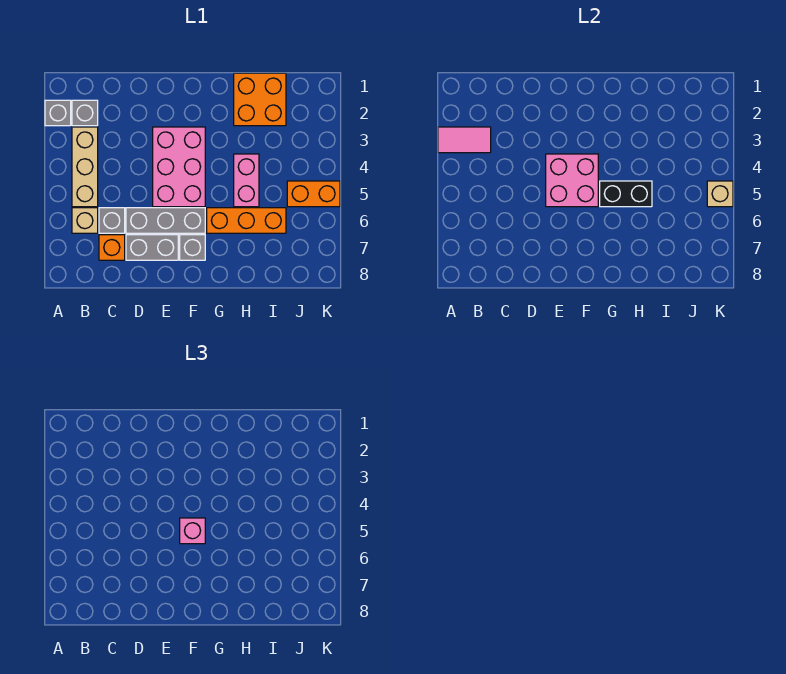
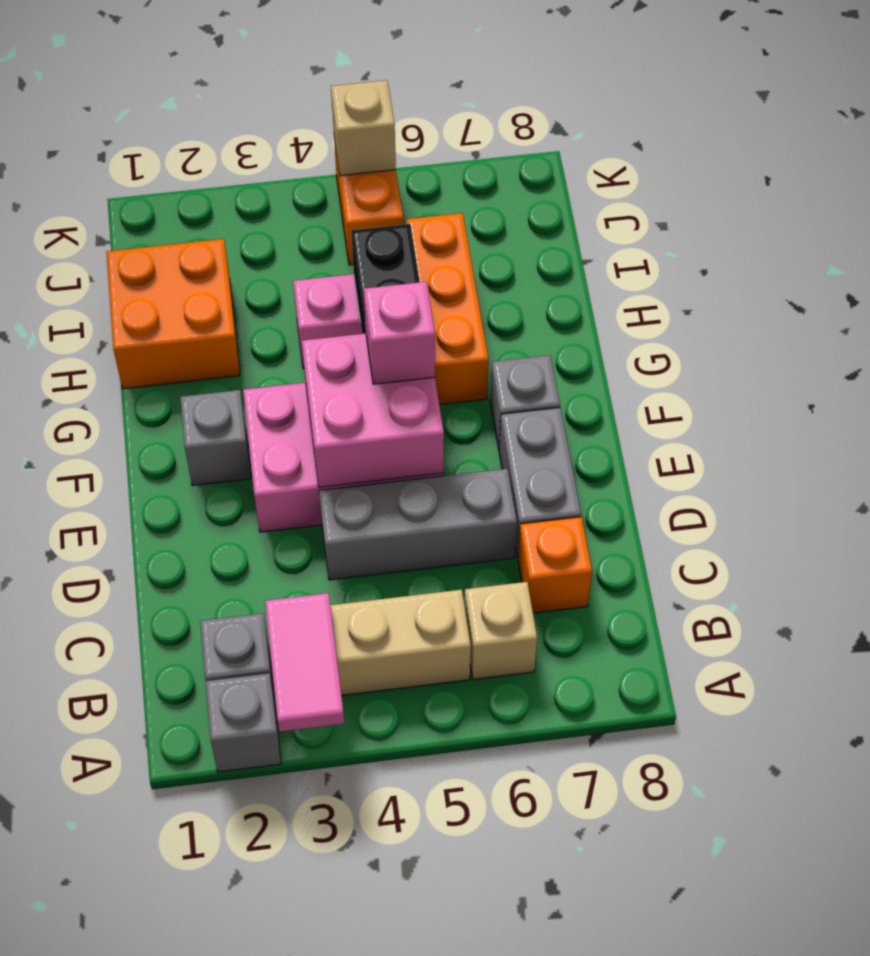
grey brick C6 level 1 -> grey brick F2 level 1
grey brick D6:F6 level 1 -> grey brick D4:D6 level 1

